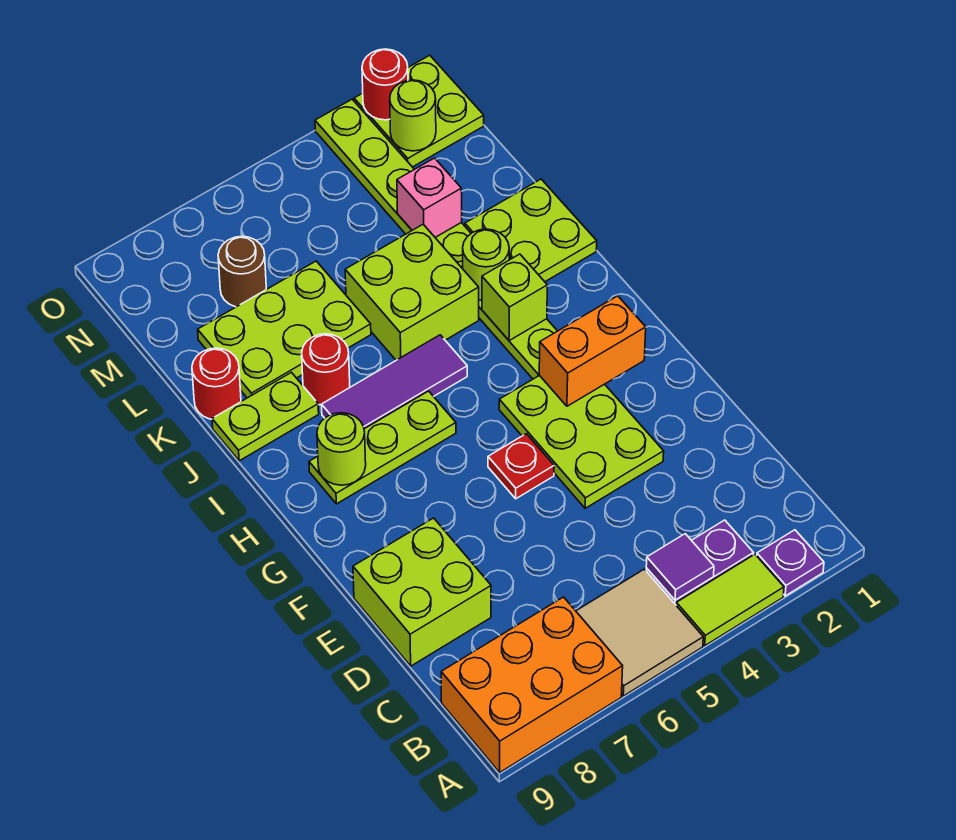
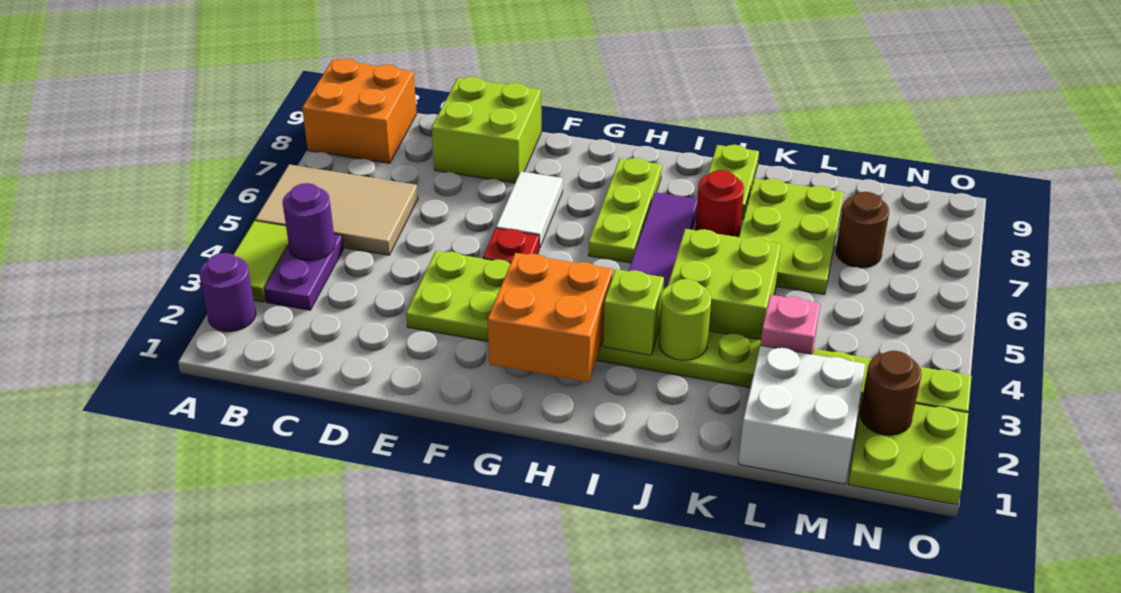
purple plate A2 level 1 -> purple round brick A2 level 1
tan tile A5:B6 level 1 -> tan tile A5:C6 level 1
orange brick A7:B9 level 1 -> orange brick A8:B9 level 1
purple tile B4 level 2 -> purple round brick B4 level 2
none -> white tile F6:F7 level 1
orange brick G2:G3 level 2 -> orange brick G2:H3 level 2
lime round brick H8 level 2 -> none
lime plate J1:K2 level 1 -> none
red round brick K9 level 1 -> none
none -> white brick L1:M2 level 1
lime round brick N2 level 2 -> brown round brick N2 level 2
red round brick O2 level 2 -> none

